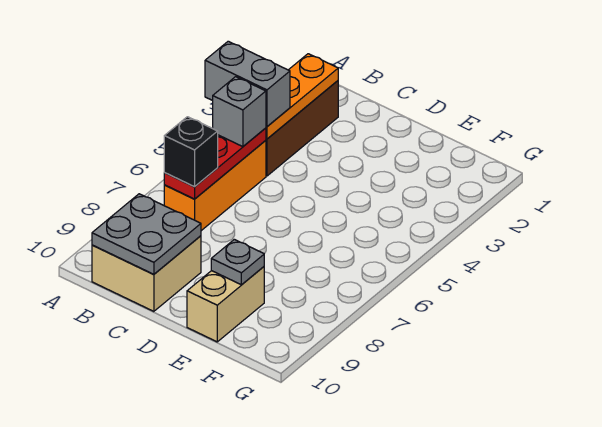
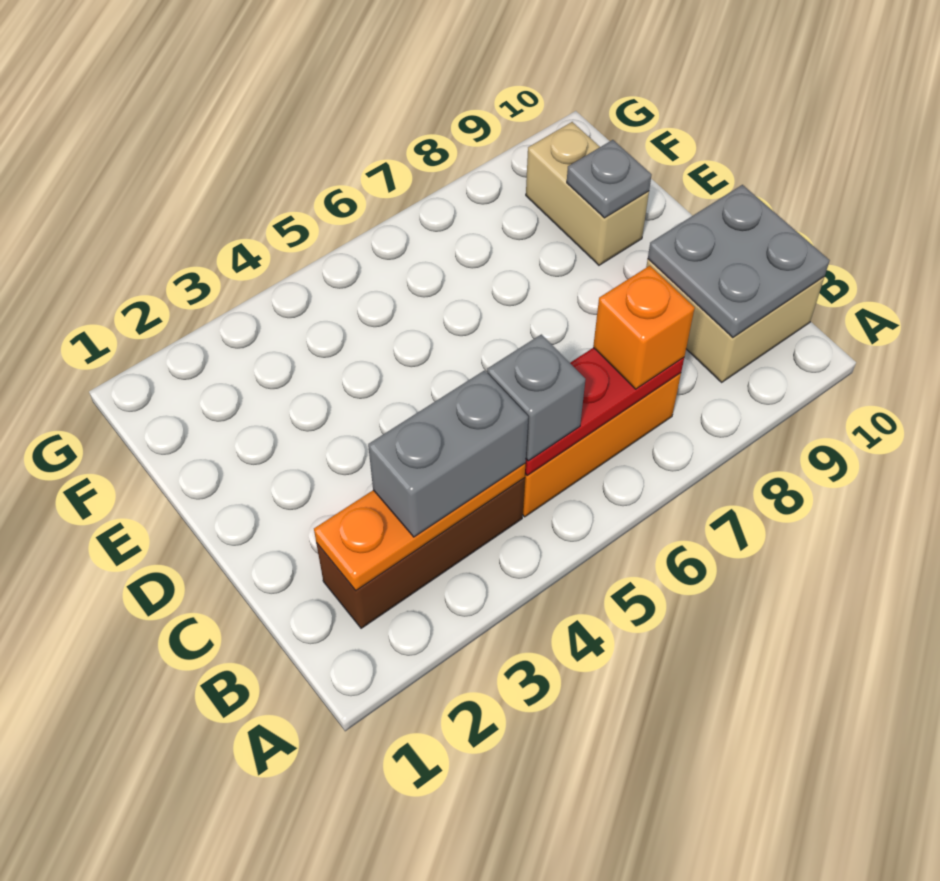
grey brick A4:B4 level 3 -> grey brick B3:B4 level 3
black brick B7 level 3 -> orange brick B7 level 3
tan brick E9:E10 level 1 -> tan brick E9:F9 level 1

